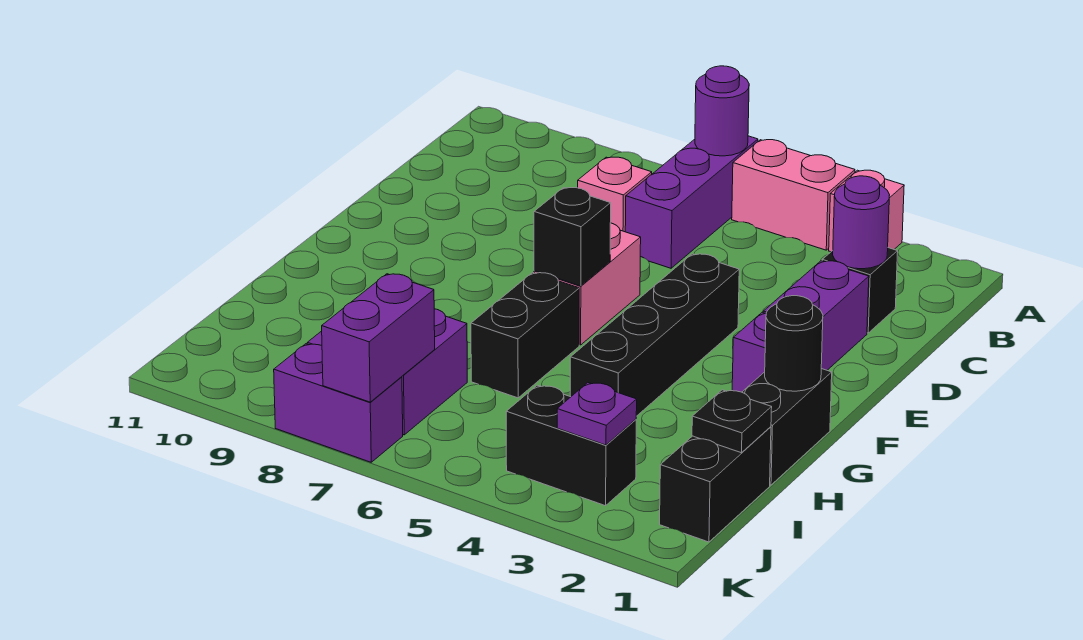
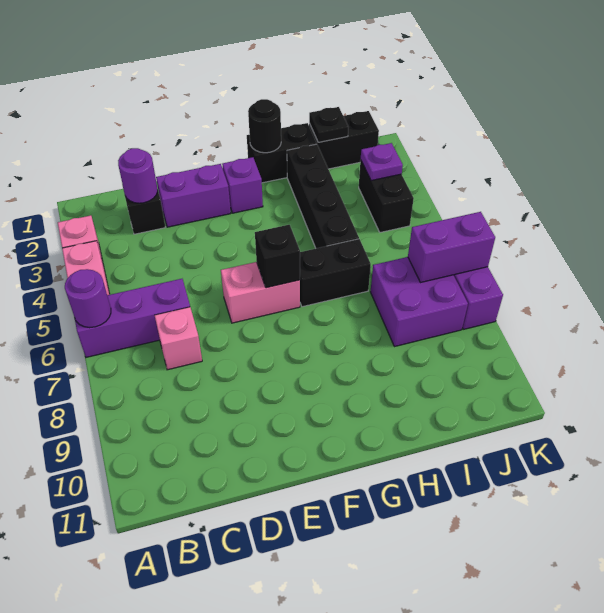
black brick E4:H4 level 1 -> black brick H2:H5 level 1

